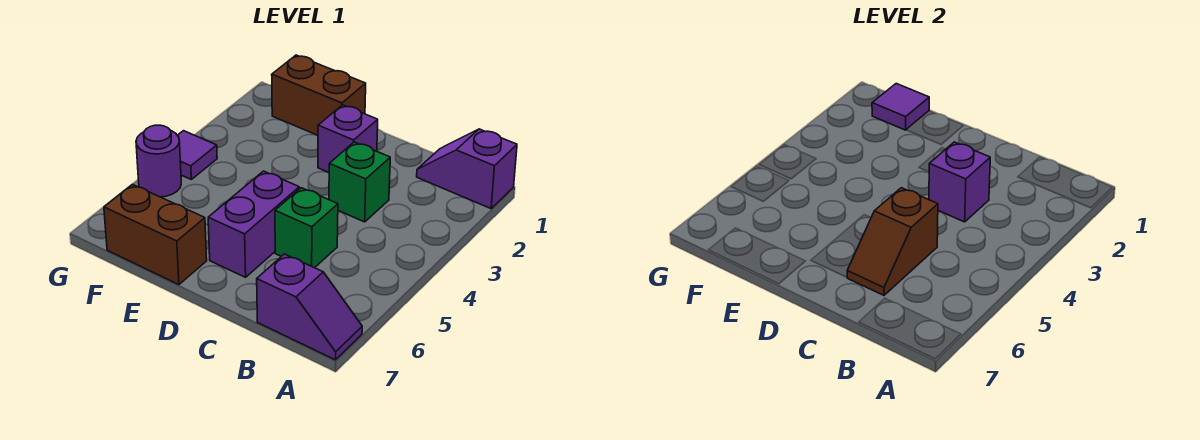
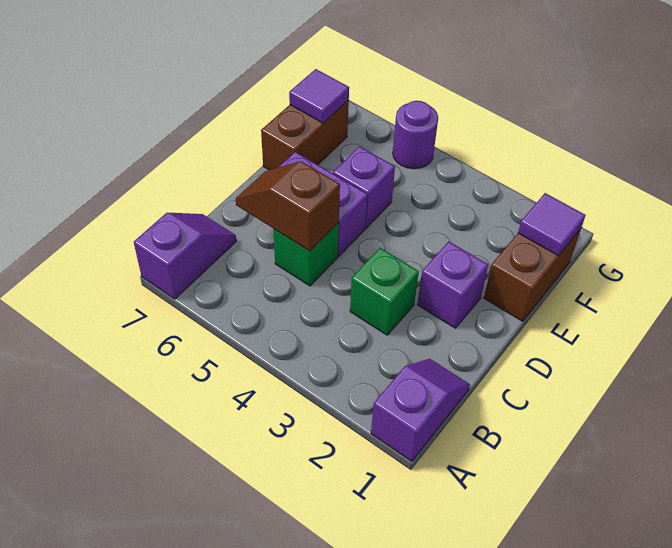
purple slope A7:B7 level 1 top B -> purple slope A7:B7 level 1 top A
purple brick C3 level 2 -> purple brick E5 level 1
purple tile G4 level 1 -> purple tile F7 level 2

